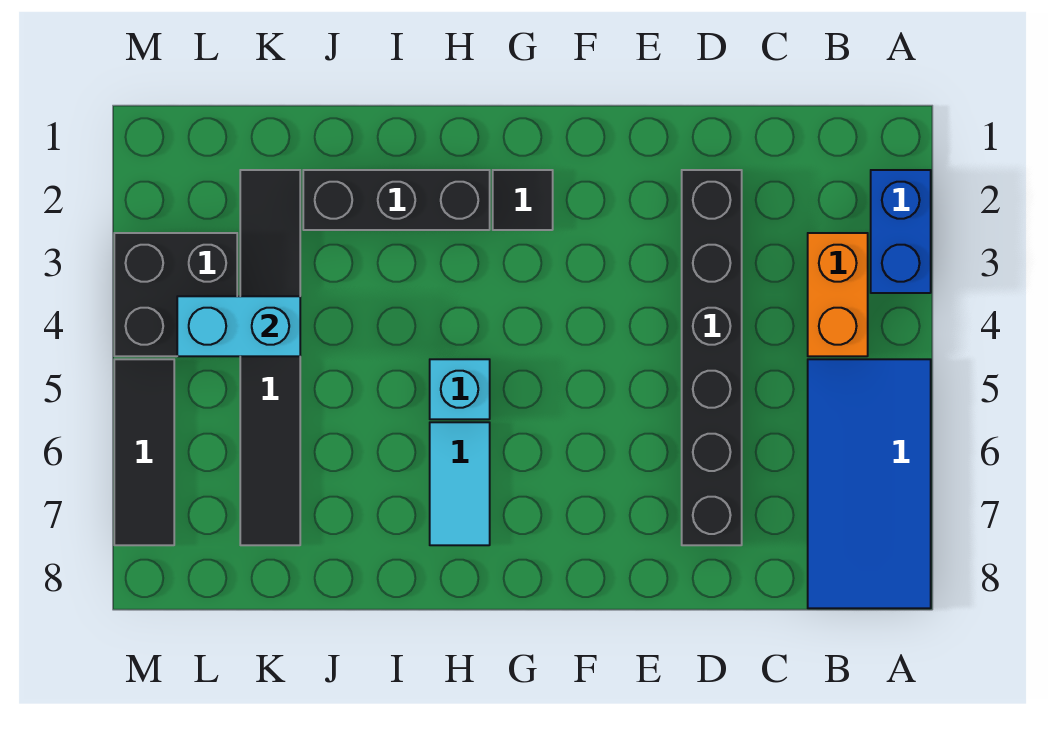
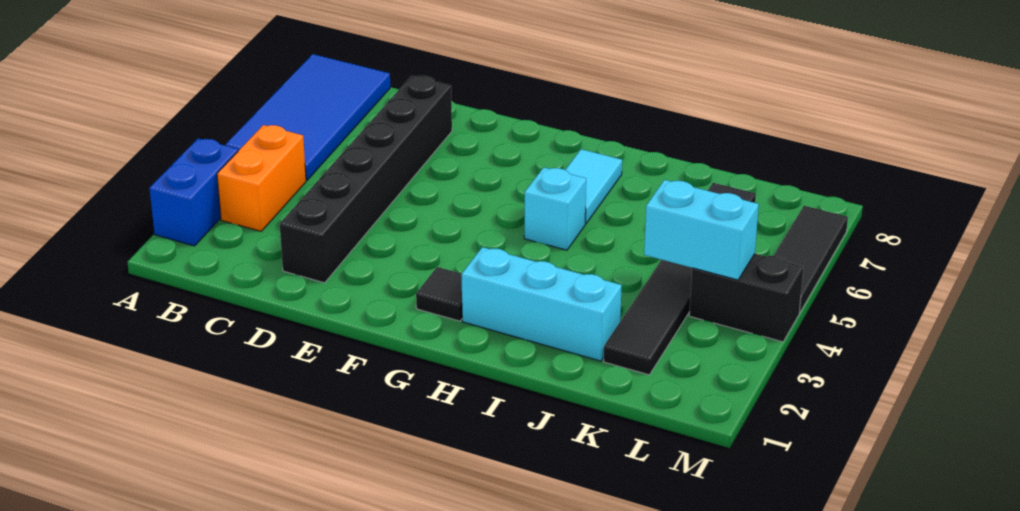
black brick H2:J2 level 1 -> cyan brick H2:J2 level 1
black brick L3:M4 level 1 -> black brick L4:M4 level 1

